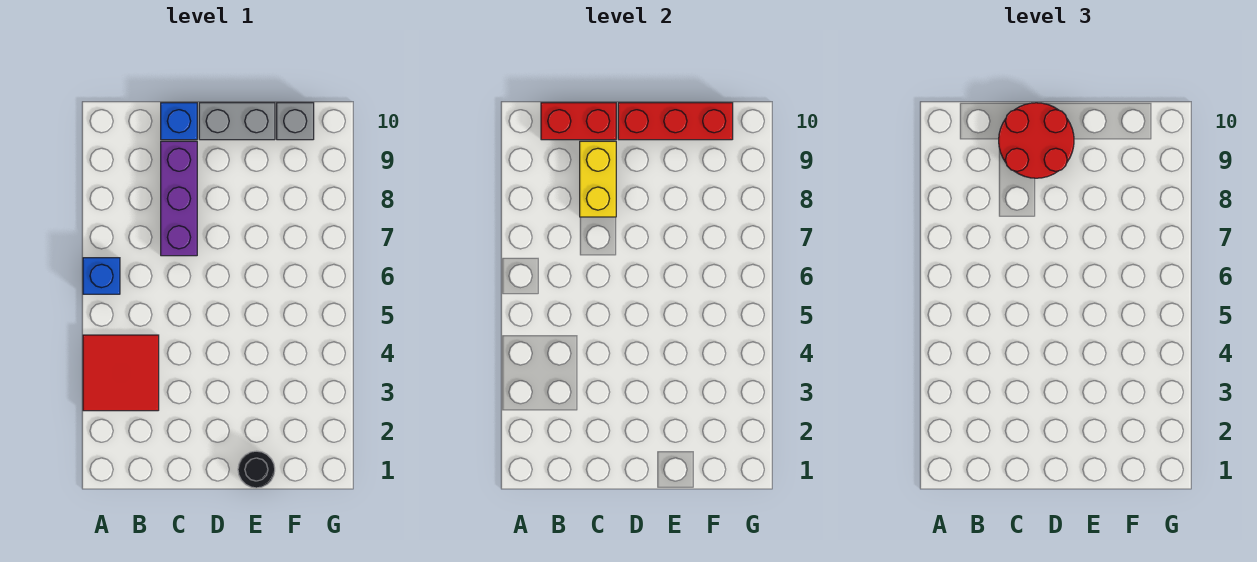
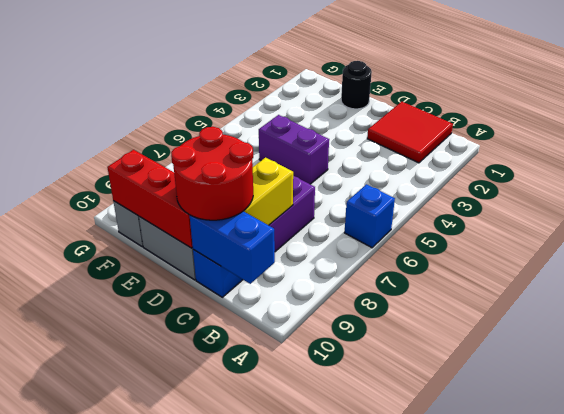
red tile A3:B4 level 1 -> red tile B1:C2 level 1
red brick B10:C10 level 2 -> blue brick B10:C10 level 2
none -> purple brick D5:E5 level 1

